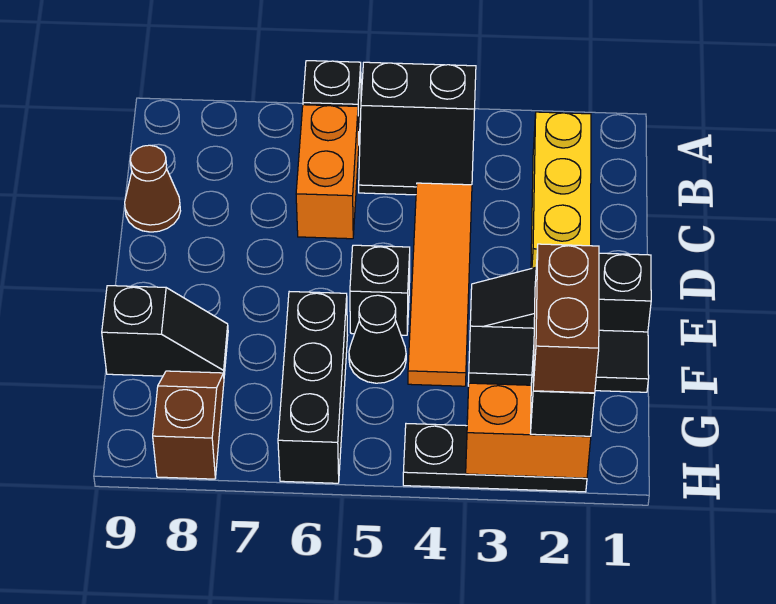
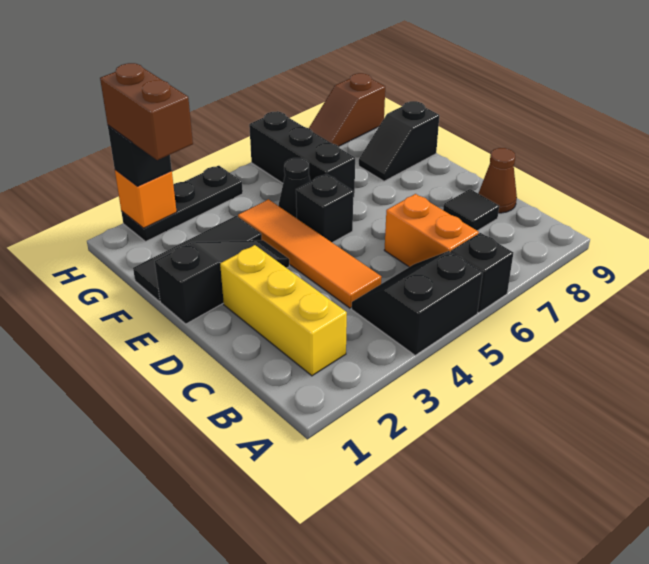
none -> black tile C8 level 1
brown slope G8:H8 level 1 top H -> brown slope H8:H9 level 1 top 9
orange brick H2:H3 level 2 -> orange brick H2 level 2

